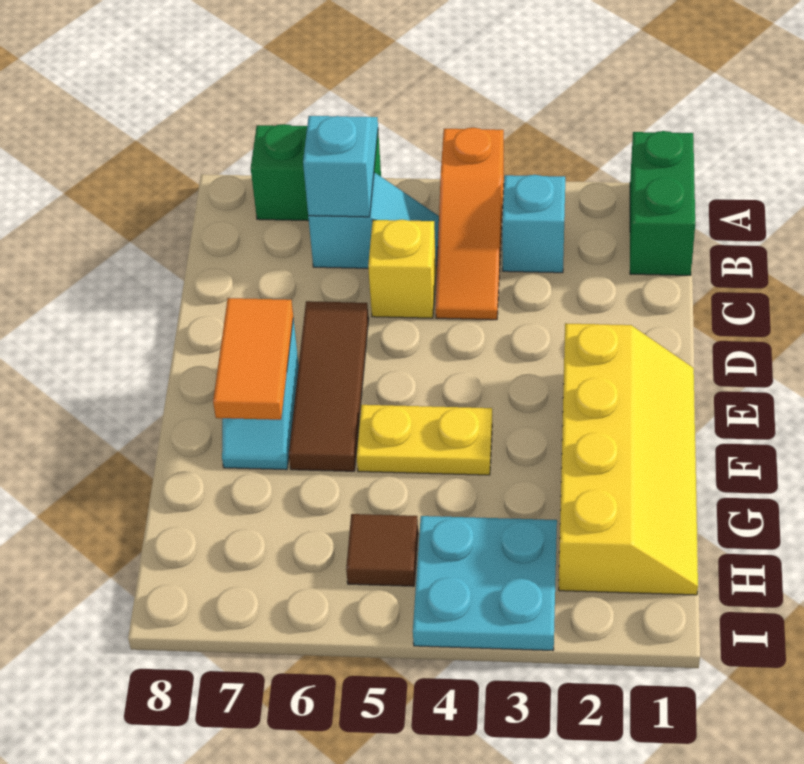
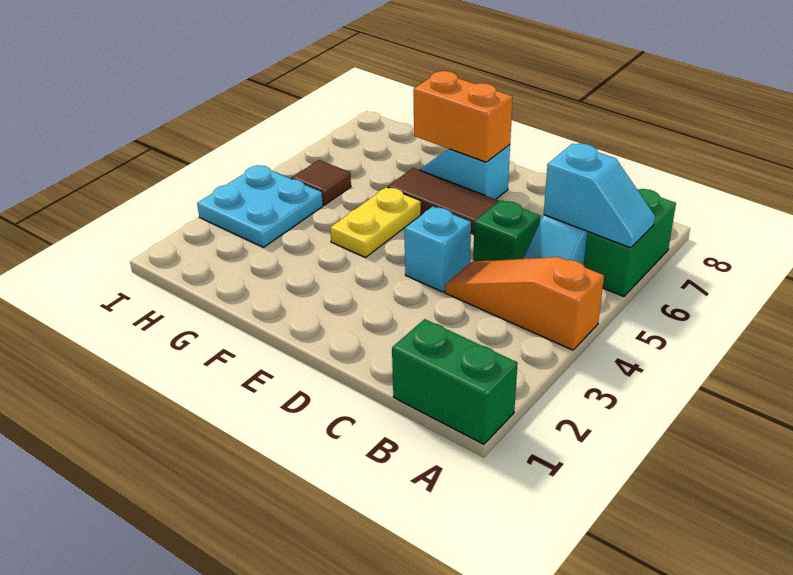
cyan brick B3 level 1 -> cyan brick D4 level 1
yellow brick C5 level 1 -> green brick C5 level 1
yellow slope E1:H2 level 1 top 2 -> none
orange tile E7:F7 level 2 -> orange brick E7:F7 level 2

